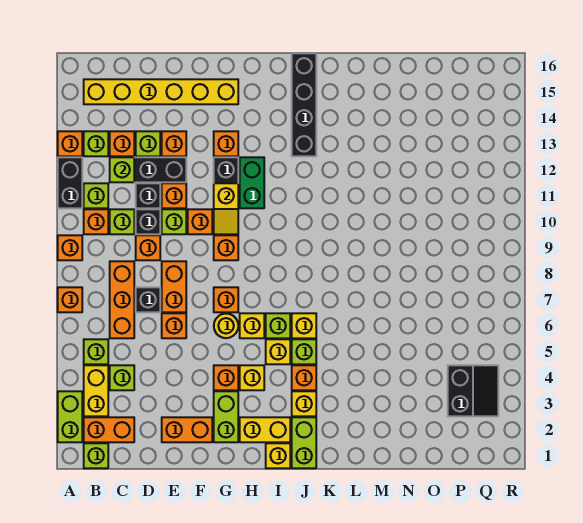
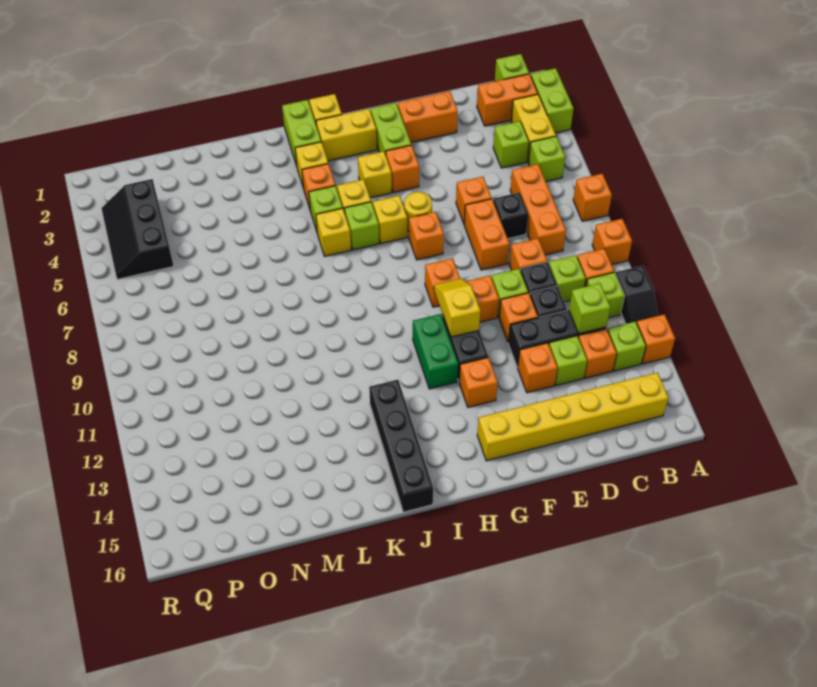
black brick A11:A12 level 1 -> black slope A11:A12 level 1 top 11
black slope P3:Q4 level 1 top P -> black slope P3:Q5 level 1 top P

